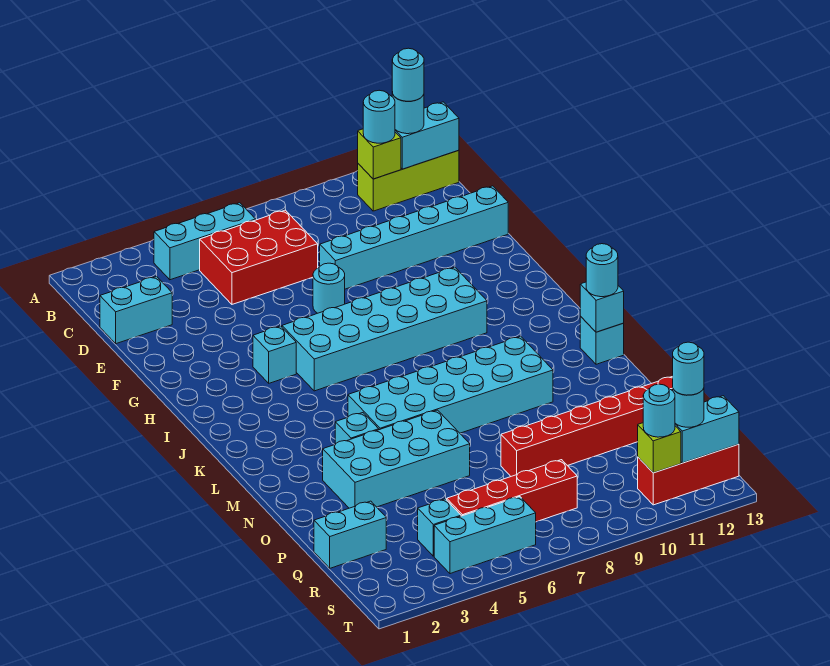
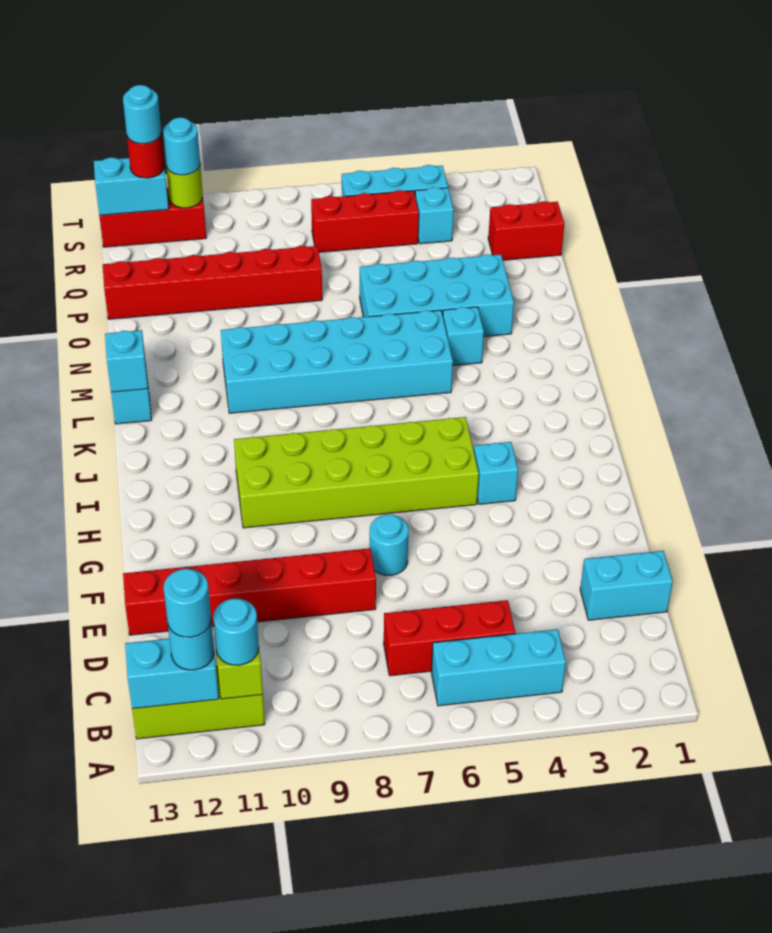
red brick C5:D7 level 1 -> red brick C5:C7 level 1
cyan brick E8:E13 level 1 -> red brick E8:E13 level 1
cyan brick H5:I10 level 1 -> lime brick H5:I10 level 1
cyan round brick L13 level 3 -> none
cyan brick Q1:Q2 level 1 -> red brick Q1:Q2 level 1
red brick R5:R8 level 1 -> red brick R5:R7 level 1
lime brick S11 level 2 -> lime round brick S11 level 2
cyan round brick S12 level 3 -> red round brick S12 level 3

